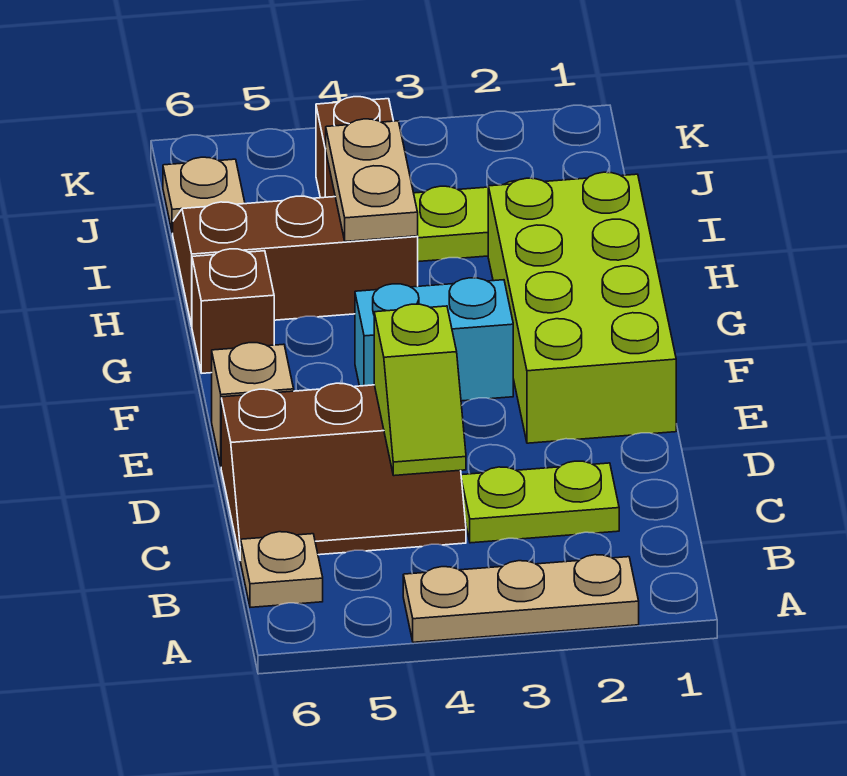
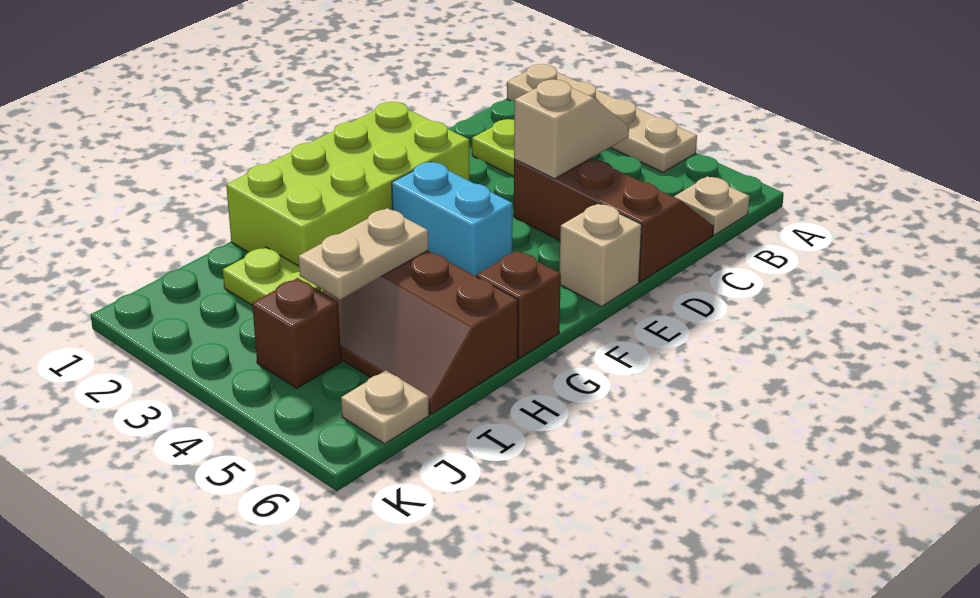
tan plate A2:A4 level 1 -> tan plate A1:A4 level 1
lime slope C4:D4 level 2 top D -> tan slope C4:D4 level 2 top D

